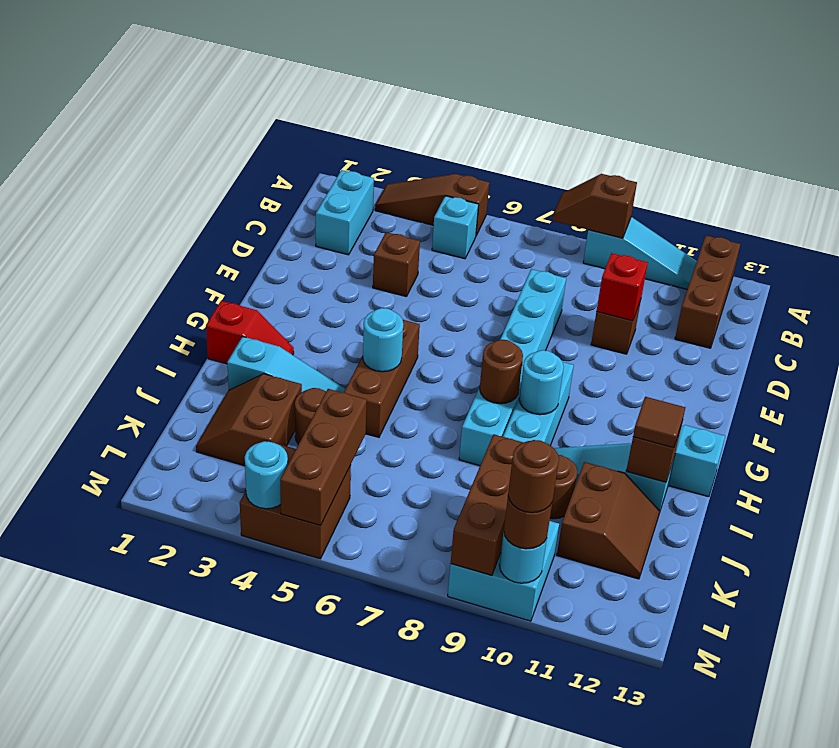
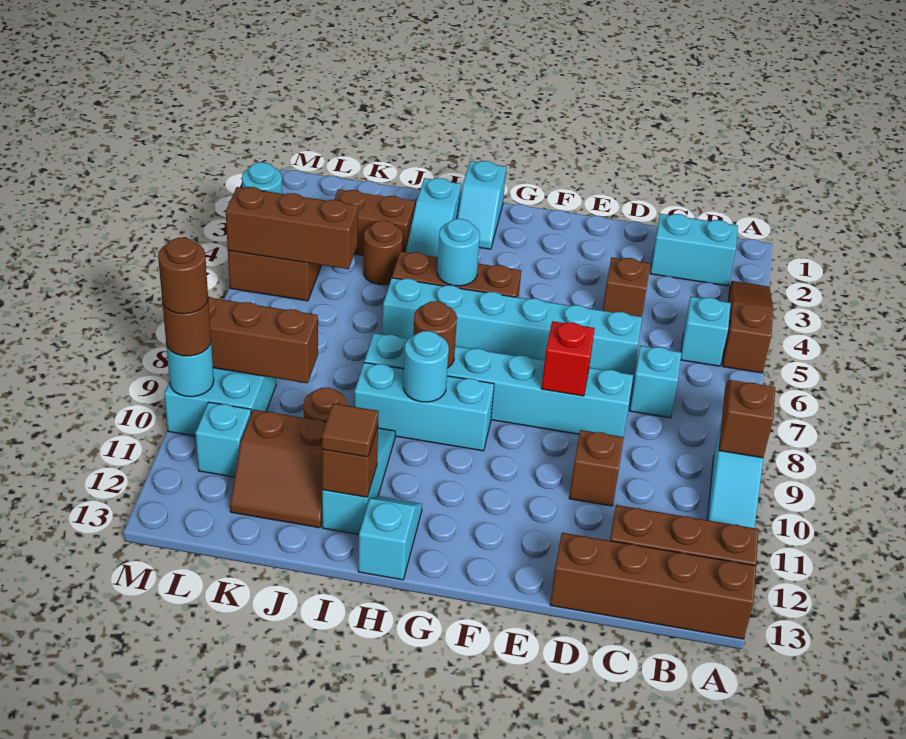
none -> brown brick A13:D13 level 1
none -> cyan brick C7 level 1
none -> cyan brick D6:I6 level 1
red brick D10 level 2 -> red brick E8 level 2
red slope H1:H2 level 1 top 1 -> cyan slope H1:H2 level 1 top 1
none -> cyan brick L11 level 1

